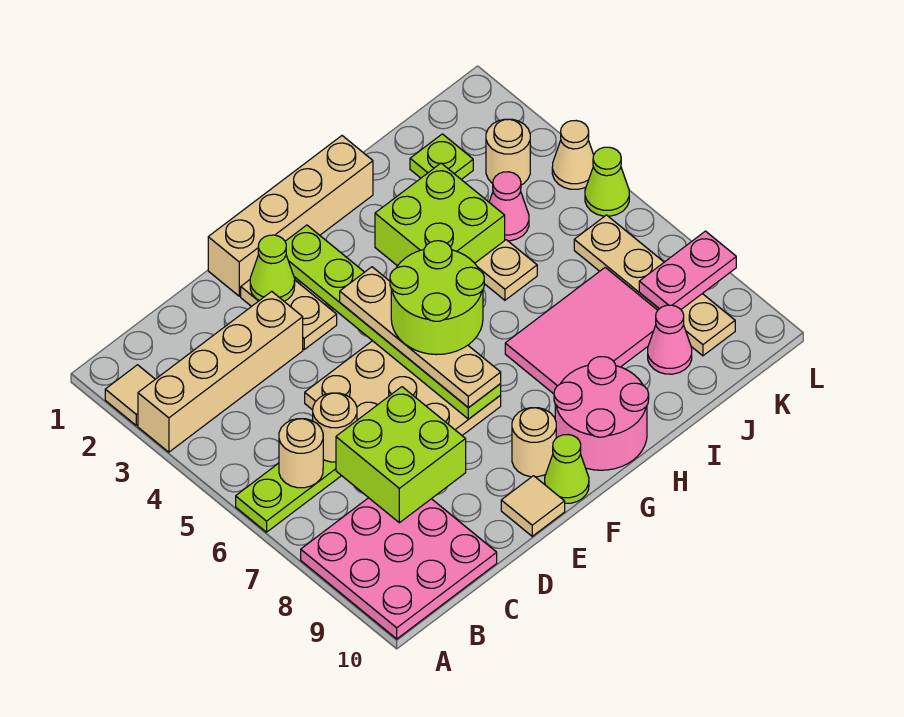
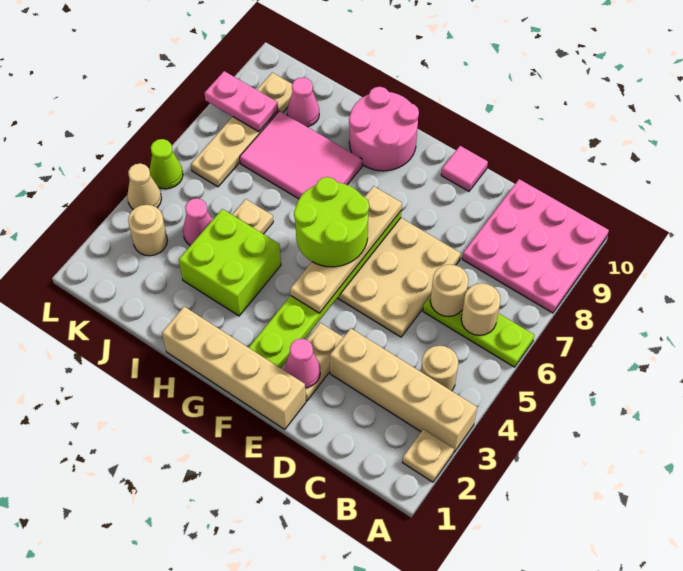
tan tile A2 level 1 -> tan plate A2 level 1
lime brick C7:D8 level 2 -> none
lime cone E2 level 2 -> pink cone E2 level 2
tan tile E10 level 1 -> pink tile E10 level 1
tan round brick F9 level 1 -> tan round brick B4 level 1
lime cone F10 level 1 -> none
lime plate J2 level 1 -> none

